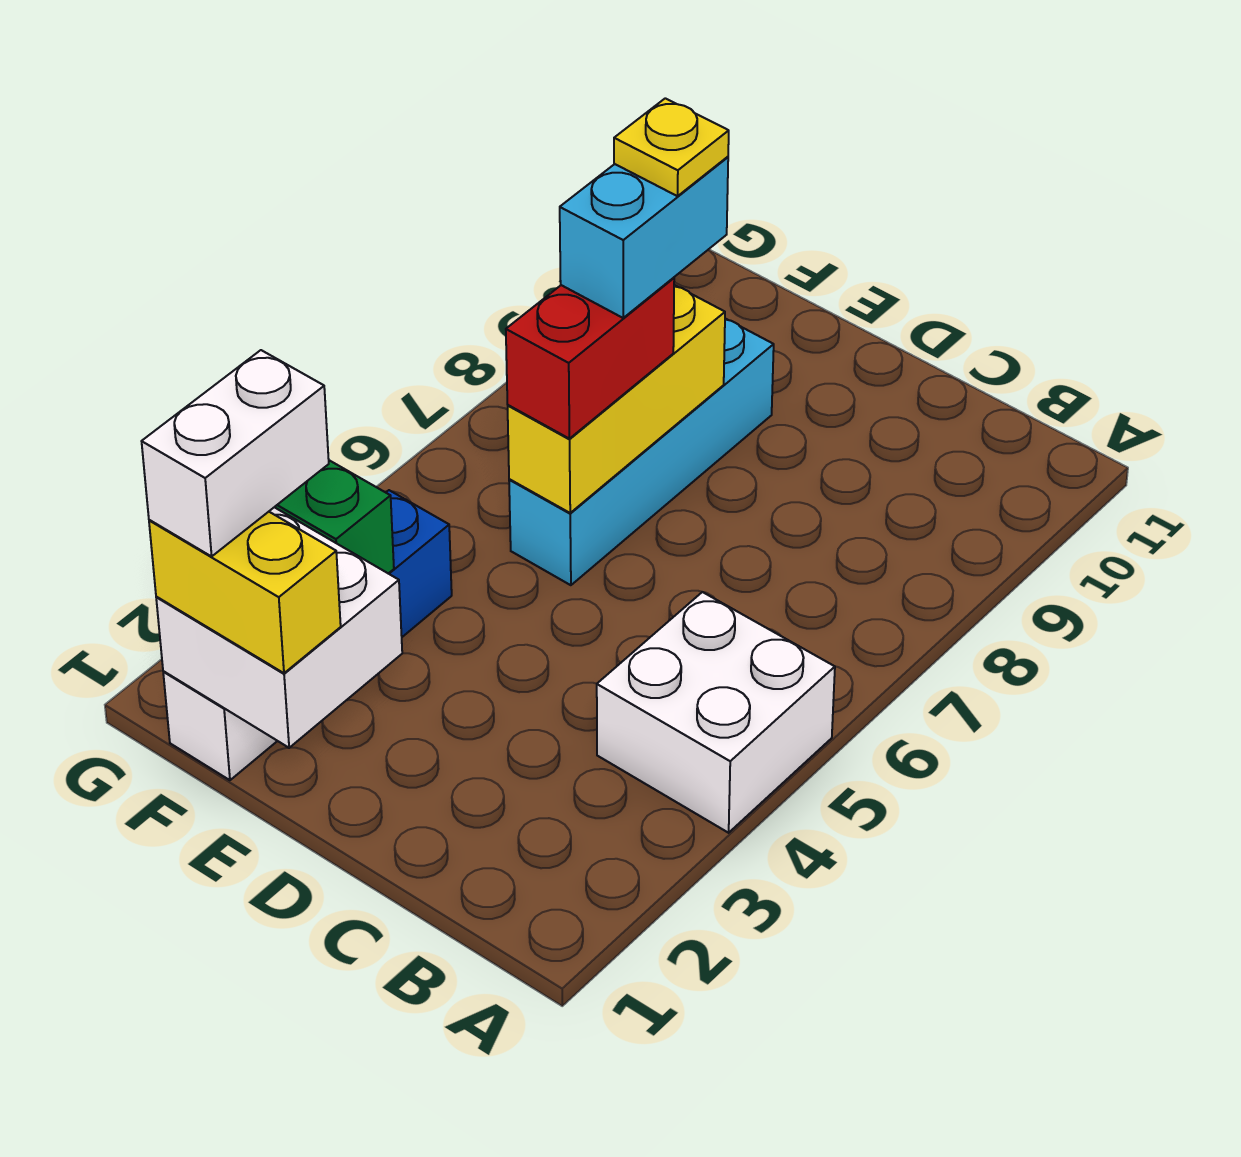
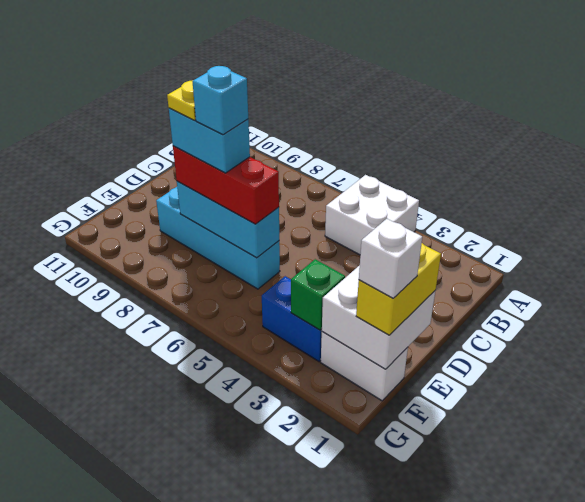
yellow brick E6:E8 level 2 -> cyan brick E6:E8 level 2
red brick E6:E7 level 3 -> red brick E6:E8 level 3
none -> cyan brick E7 level 5
white brick F1:F2 level 4 -> white brick F1 level 4

